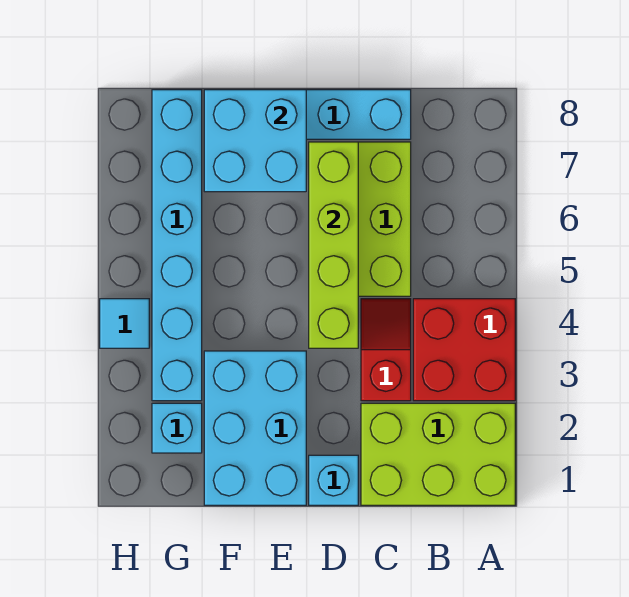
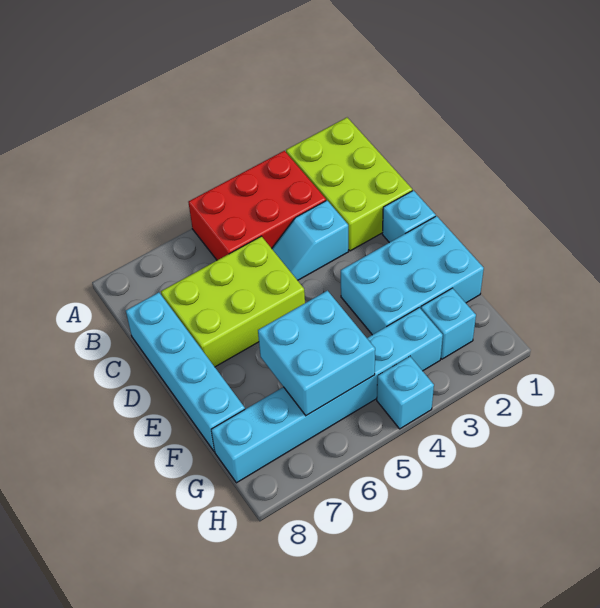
red brick A3:B4 level 1 -> red brick A3:B5 level 1
red slope C3:C4 level 1 top 3 -> cyan slope C3:C4 level 1 top 3
lime brick D4:D7 level 2 -> none
cyan brick E7:F8 level 2 -> cyan brick F5:G6 level 2
cyan tile H4 level 1 -> cyan brick H4 level 1

